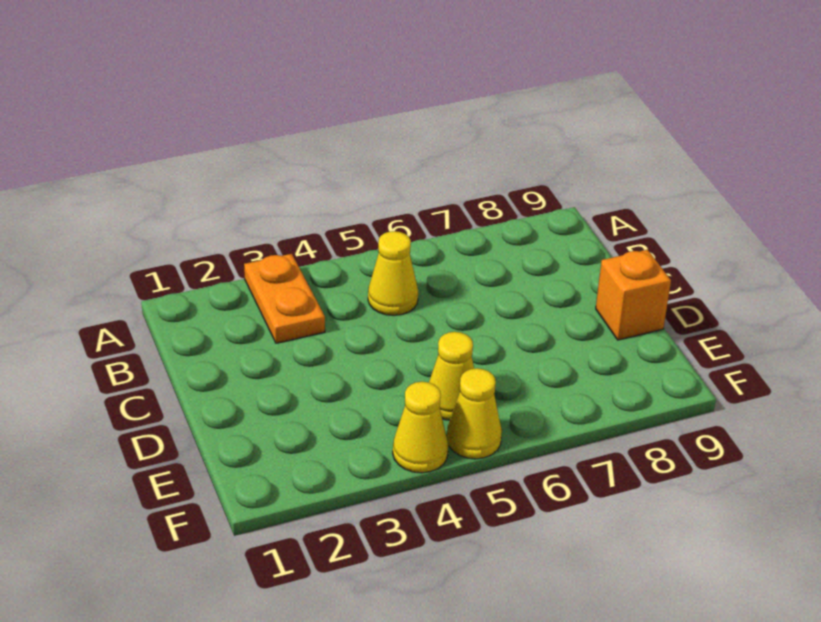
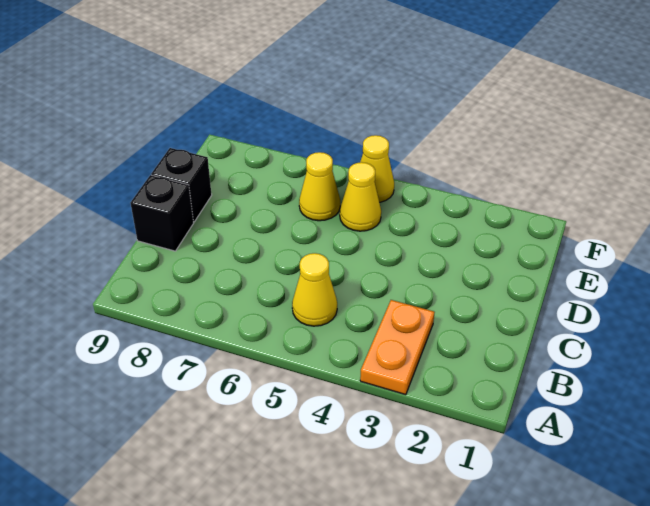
none -> black brick C9 level 1
orange brick D9 level 1 -> black brick D9 level 1
yellow cone F4 level 1 -> yellow cone E6 level 1

